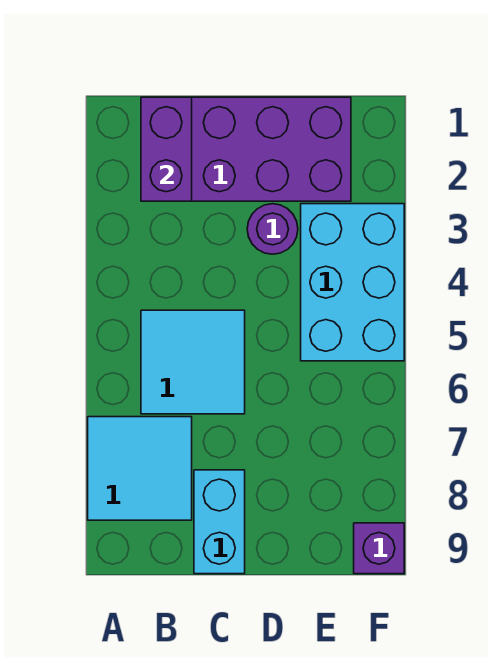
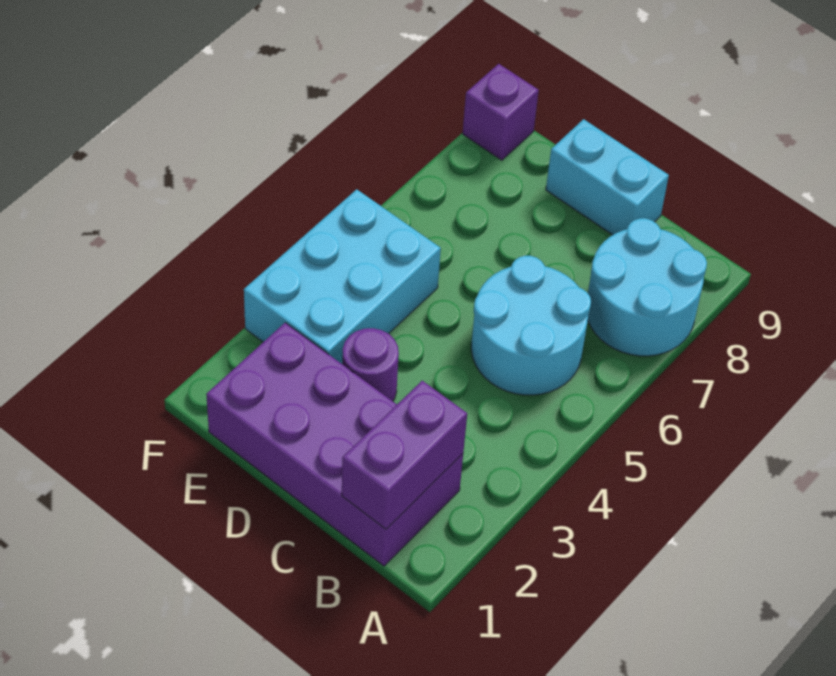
cyan tile A7:B8 level 1 -> cyan round brick A7:B8 level 1
cyan tile B5:C6 level 1 -> cyan round brick B5:C6 level 1
cyan brick C8:C9 level 1 -> cyan brick C9:D9 level 1

